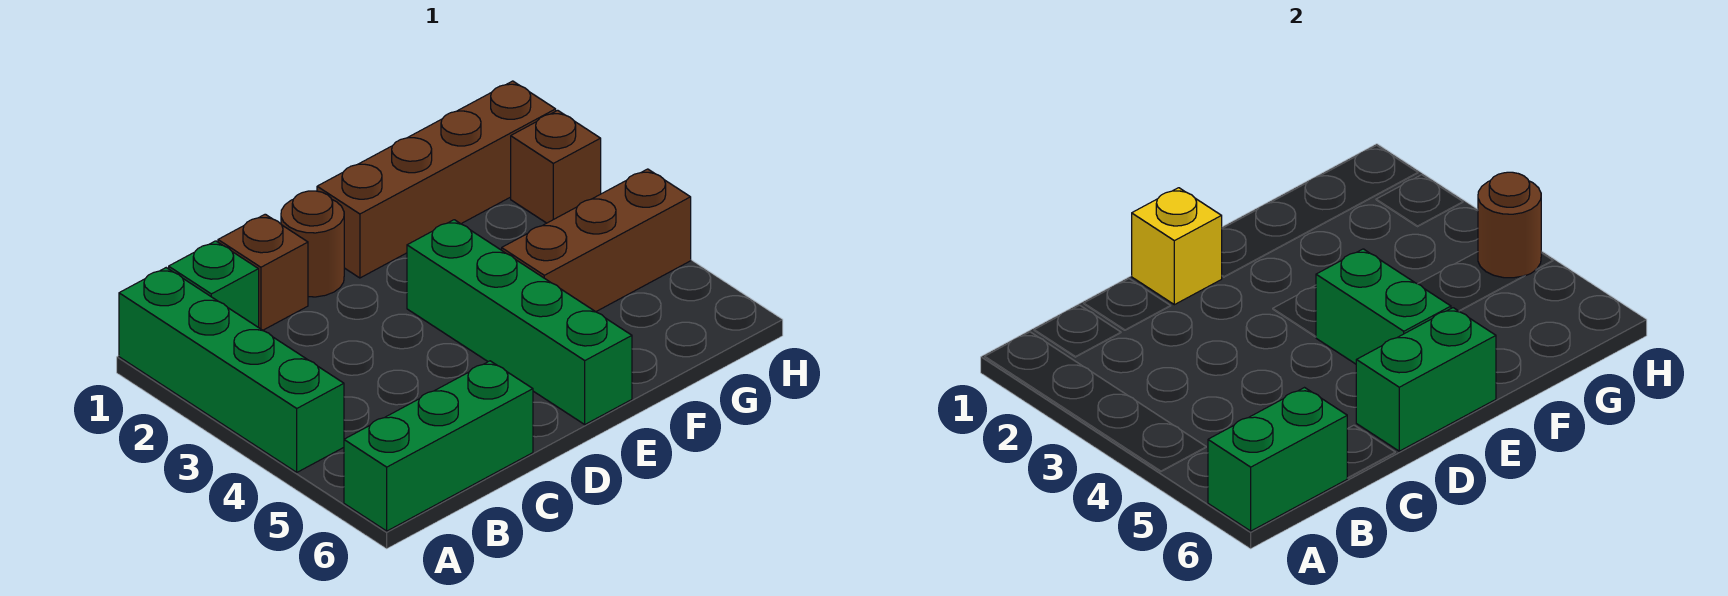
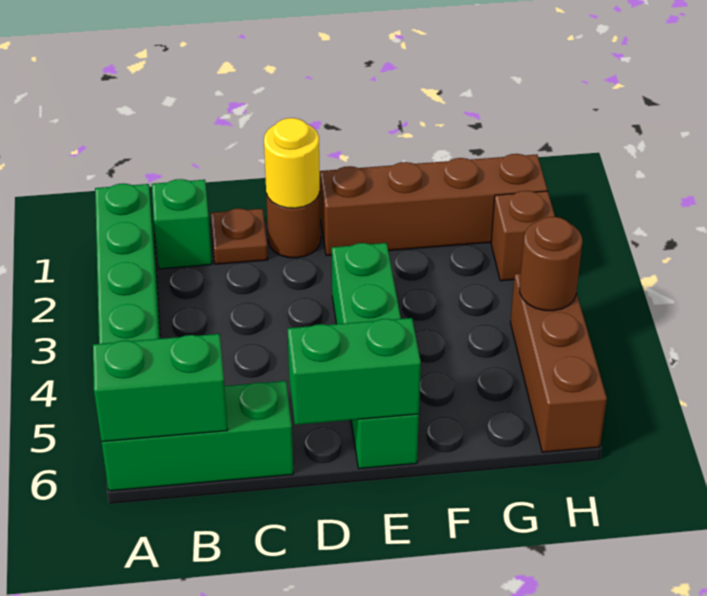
brown brick C1 level 1 -> brown plate C1 level 1
yellow brick D1 level 2 -> yellow round brick D1 level 2
green brick E4:E5 level 2 -> none
brown brick F4:H4 level 1 -> brown brick H4:H6 level 1

